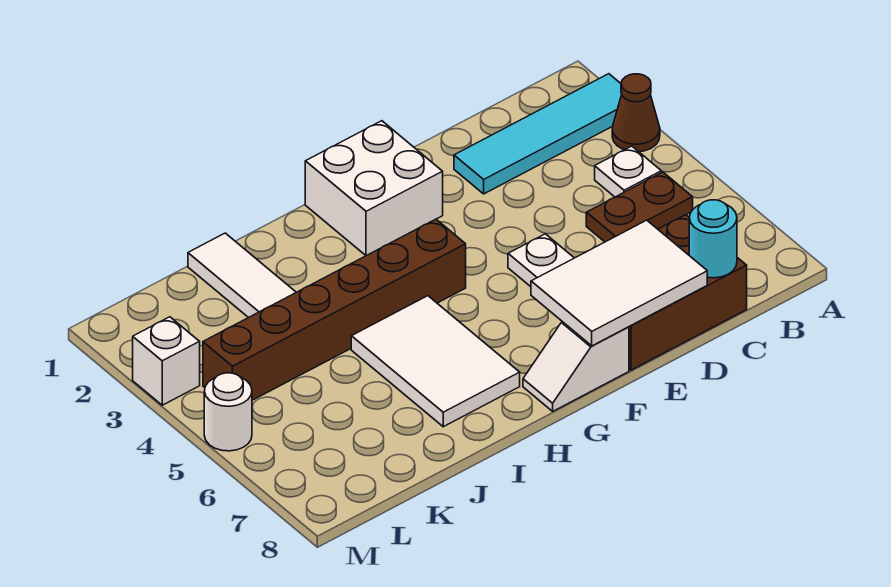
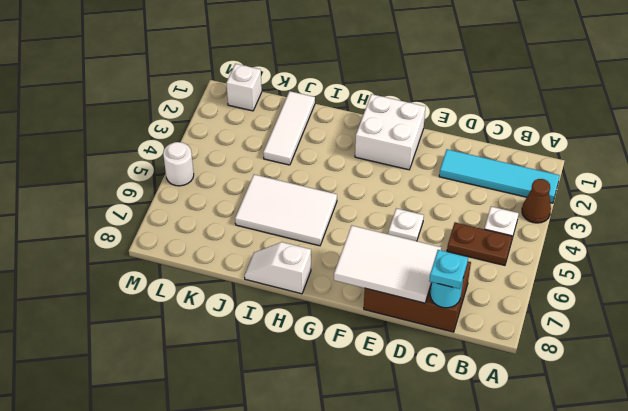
none -> cyan plate C8 level 3
white slope F8:G8 level 1 top F -> white slope H8:I8 level 1 top H
brown brick G4:L4 level 1 -> none
white tile H5:I7 level 1 -> white tile H5:J6 level 1
white brick M3 level 1 -> white brick L1 level 1

